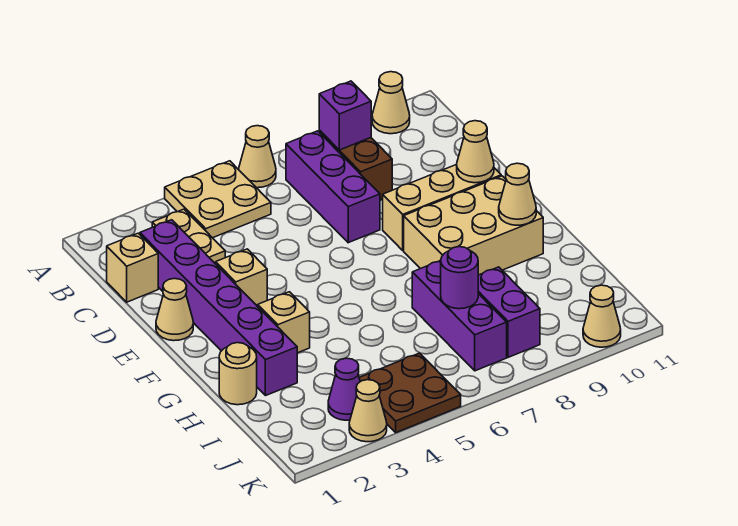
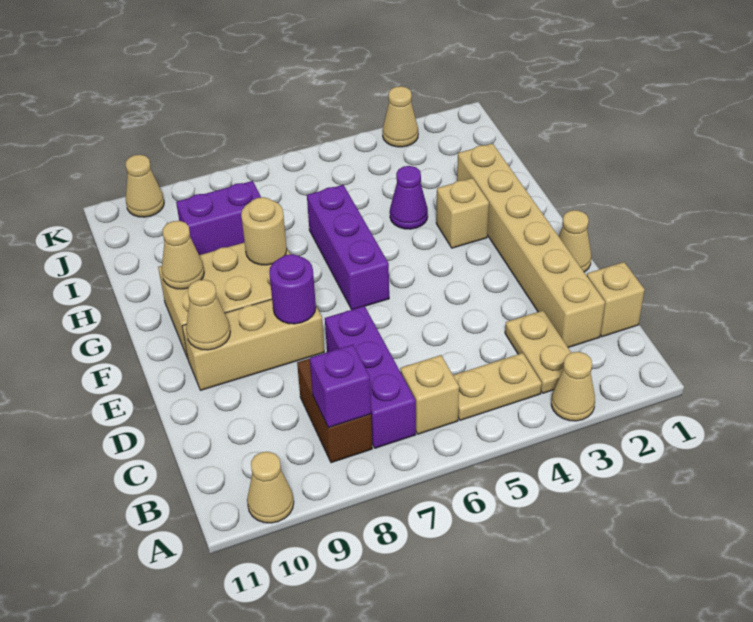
tan plate A4:B5 level 1 -> tan plate B4:B5 level 1
tan cone A6 level 1 -> tan cone A3 level 1
purple brick C2:H2 level 1 -> tan brick C2:H2 level 1
tan brick E3 level 1 -> tan brick B6 level 1
tan round brick H1 level 1 -> tan round brick G8 level 2
purple brick H7:J7 level 1 -> purple brick F6:H6 level 1
purple round brick I7 level 2 -> purple round brick E8 level 2
purple brick I8:J8 level 1 -> purple brick I8:I9 level 1
purple cone J3 level 1 -> purple cone H4 level 1
brown plate J4:K5 level 1 -> none

